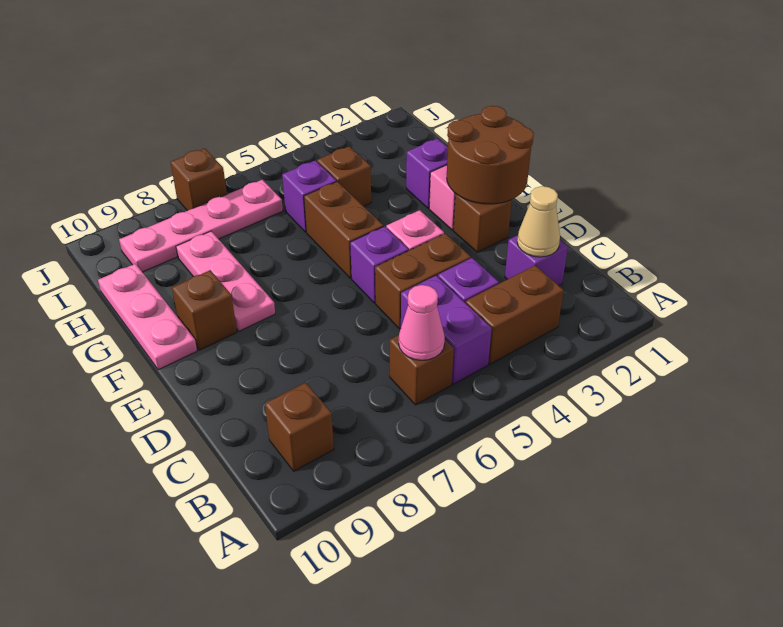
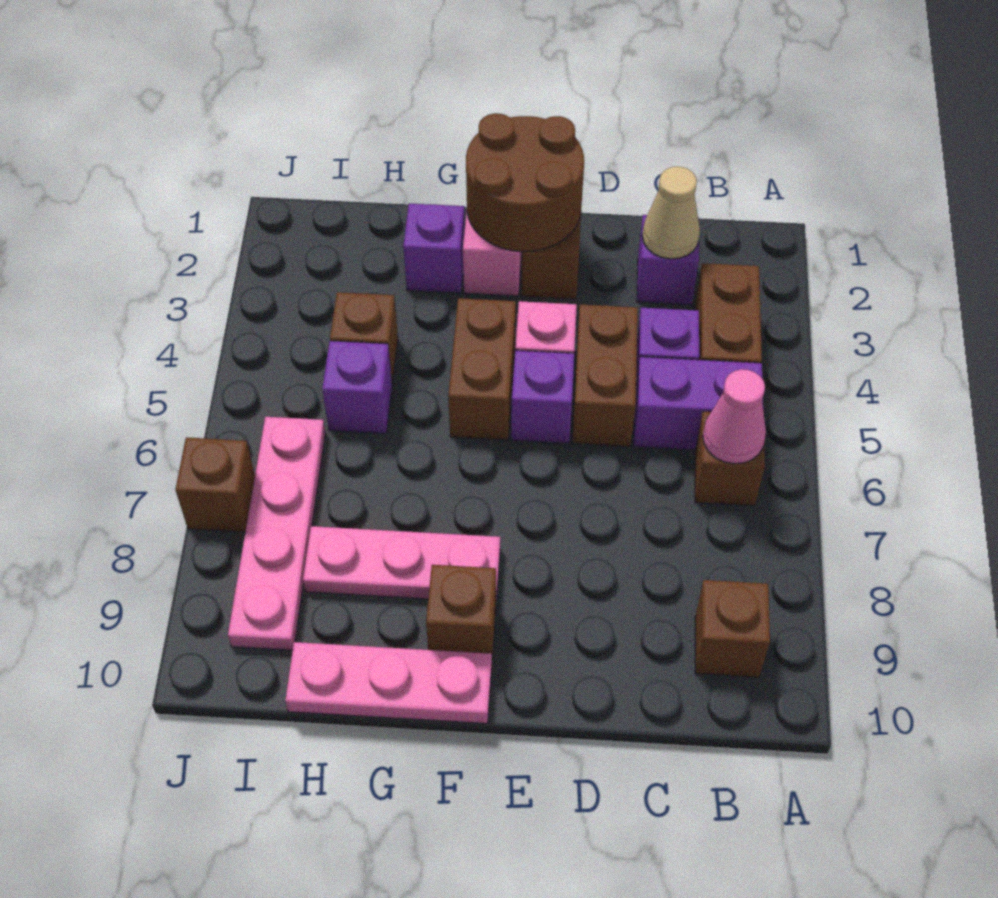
brown brick F5:G5 level 1 -> brown brick F4:F5 level 1

